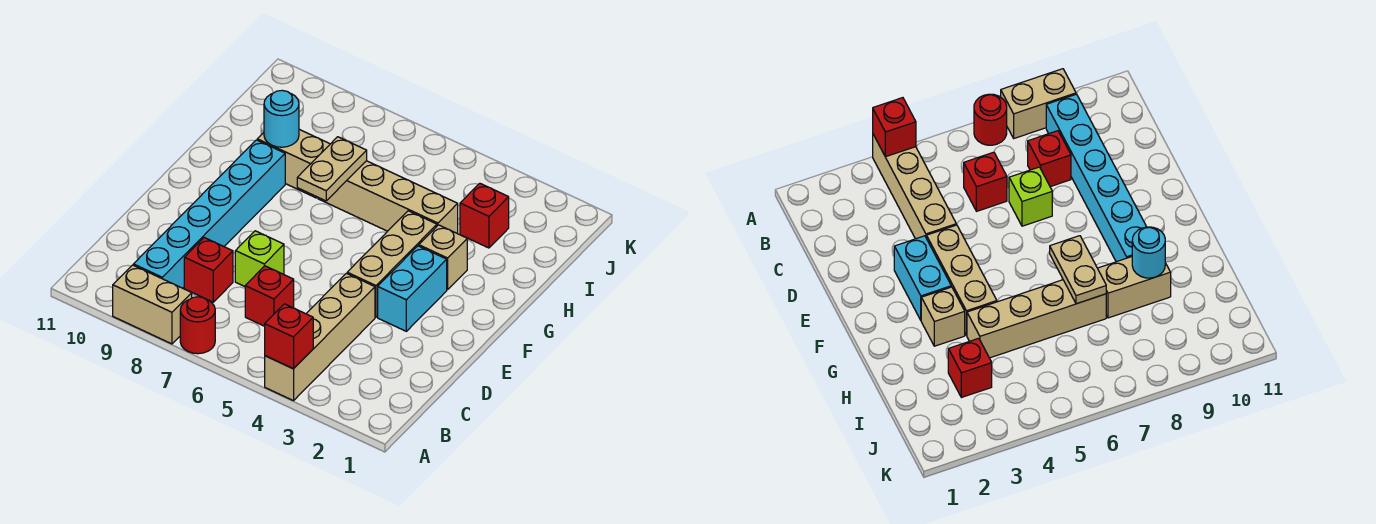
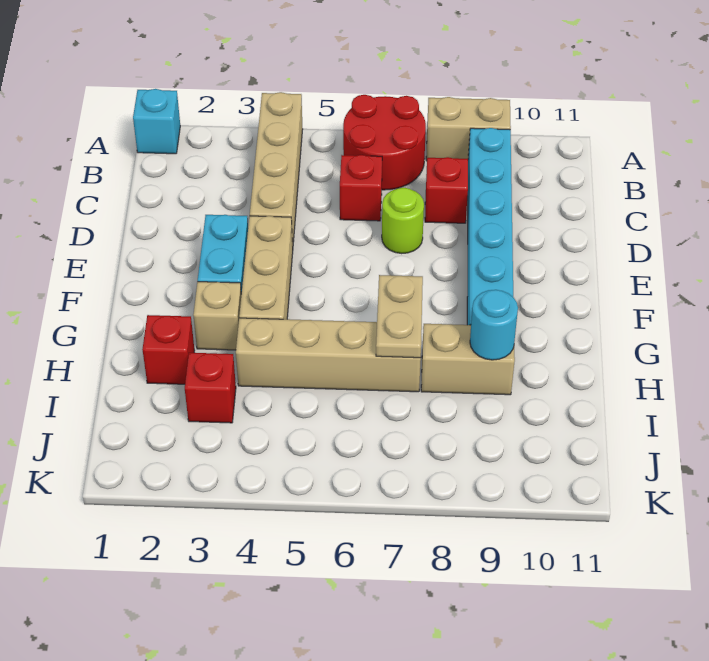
none -> cyan brick A1 level 1
red brick A4 level 2 -> red brick H2 level 1
red round brick A7 level 1 -> red round brick A6:B7 level 1
lime brick D7 level 1 -> lime round brick D7 level 1

